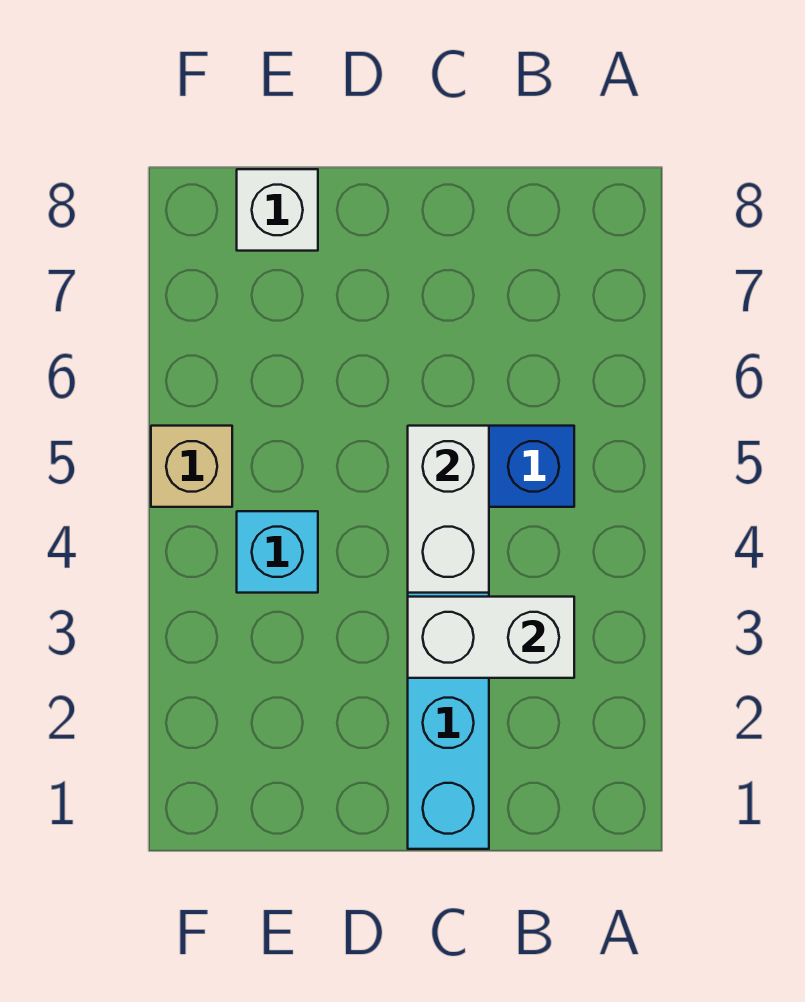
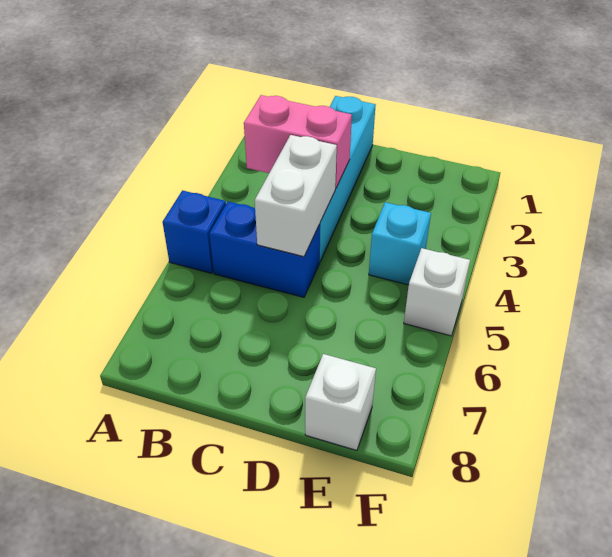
none -> blue brick A5 level 1
white brick B3:C3 level 2 -> pink brick B3:C3 level 2
tan brick F5 level 1 -> white brick F5 level 1

